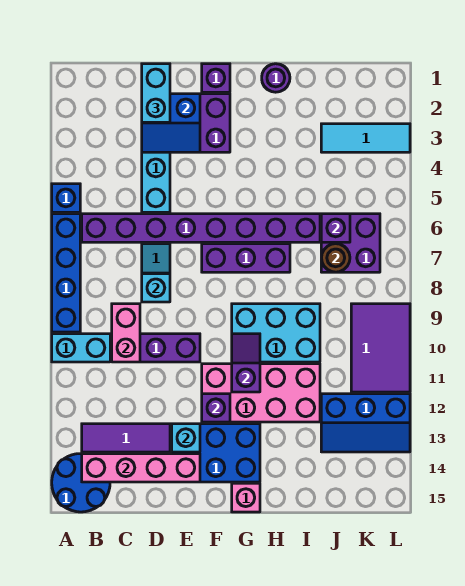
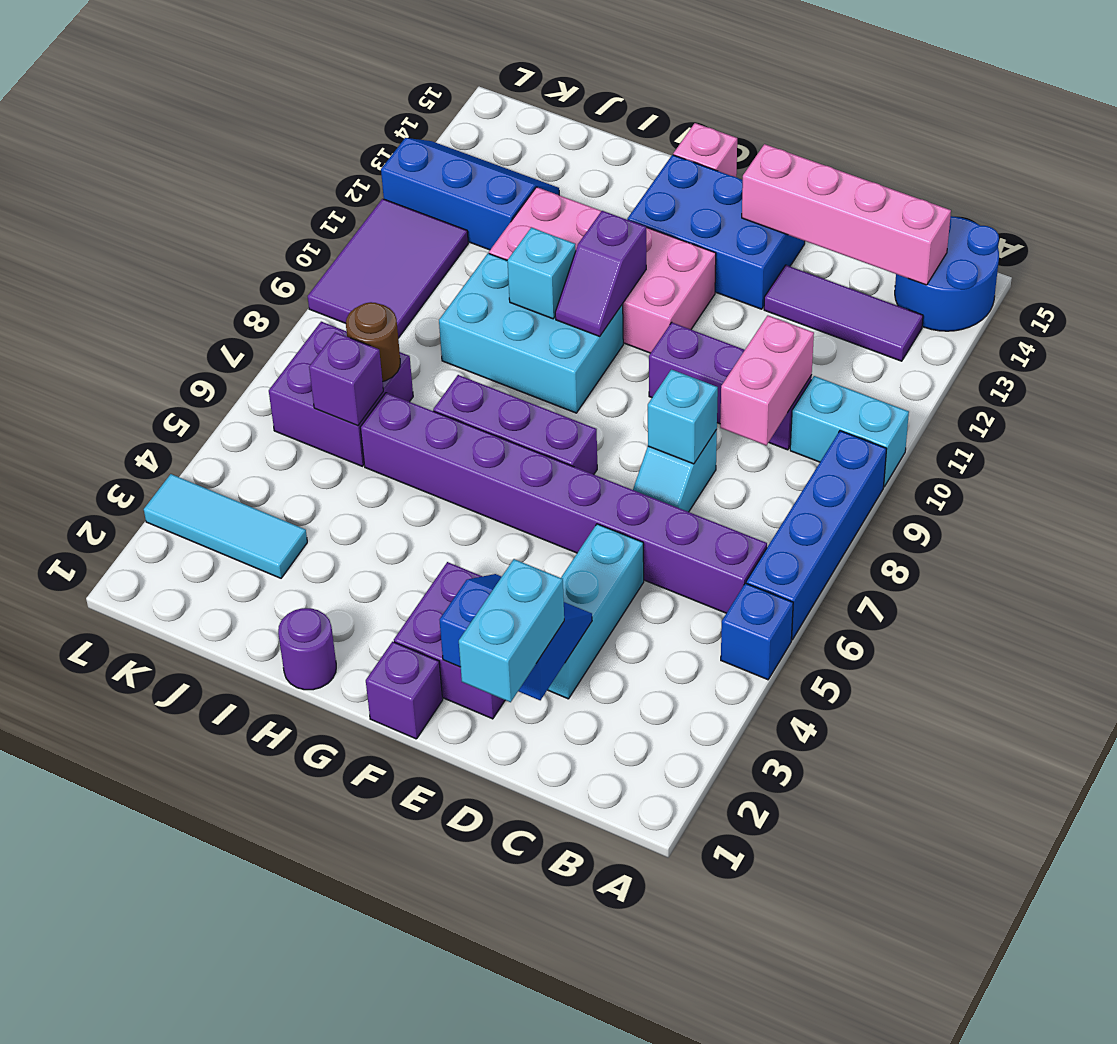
cyan brick E13 level 2 -> cyan brick H10 level 2
purple brick F12 level 2 -> none

